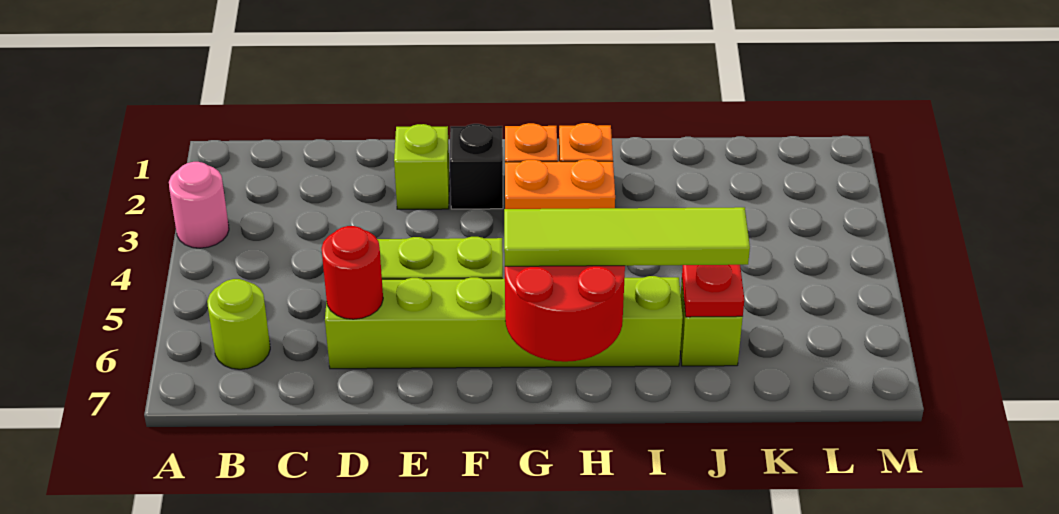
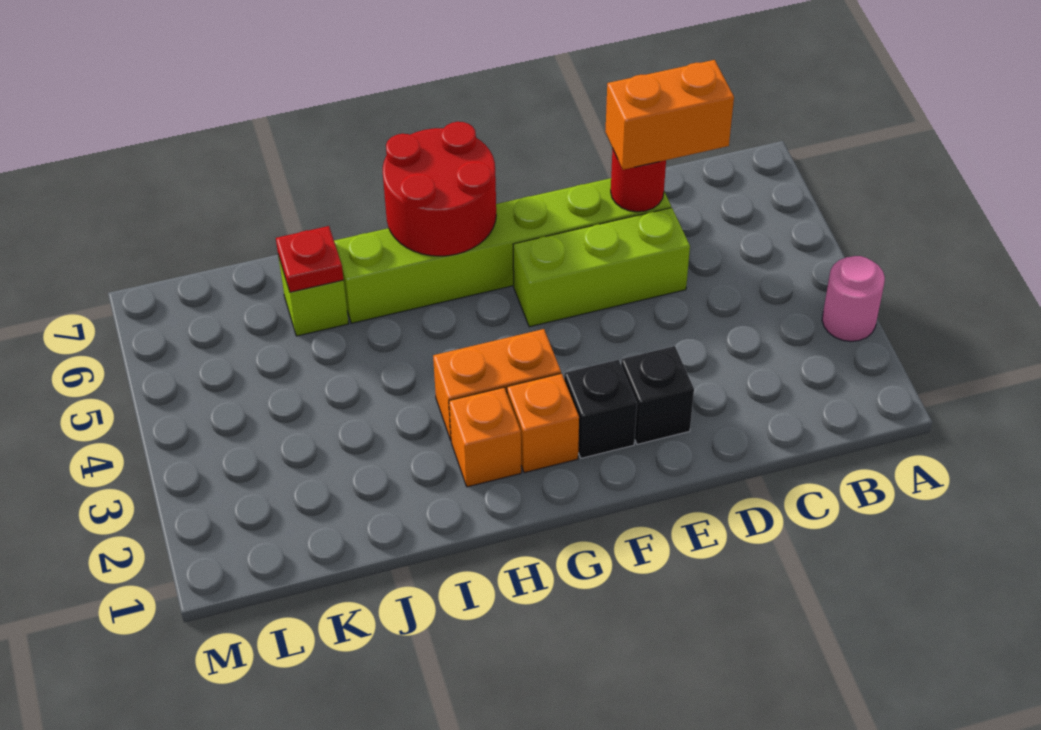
lime round brick B6 level 1 -> none
none -> orange brick C6:D6 level 3
lime brick E2 level 1 -> black brick E2 level 1
lime tile G6:J6 level 3 -> none

